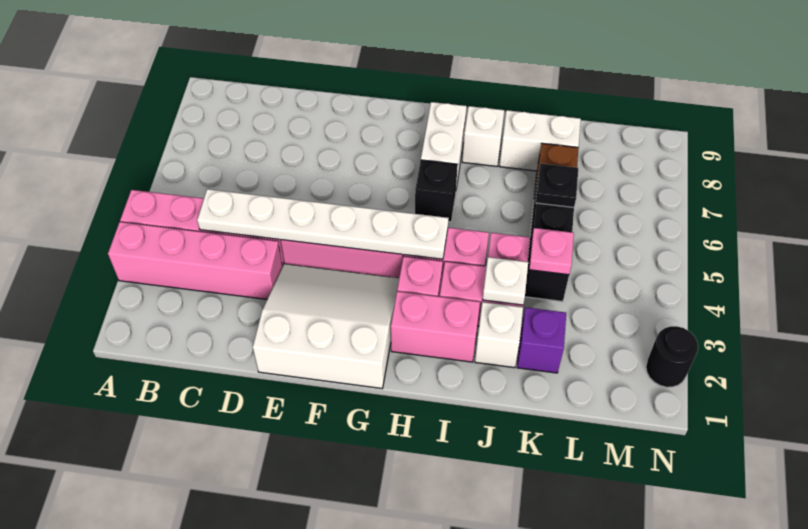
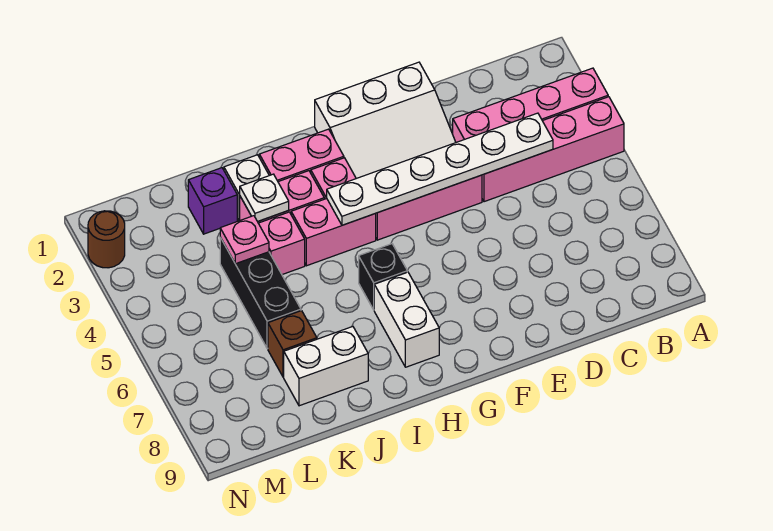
white brick I8 level 1 -> none
black plate K6 level 2 -> none
black round brick N2 level 1 -> brown round brick N2 level 1

